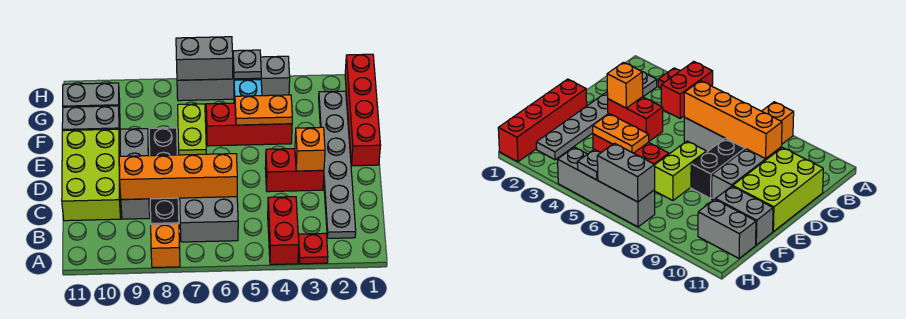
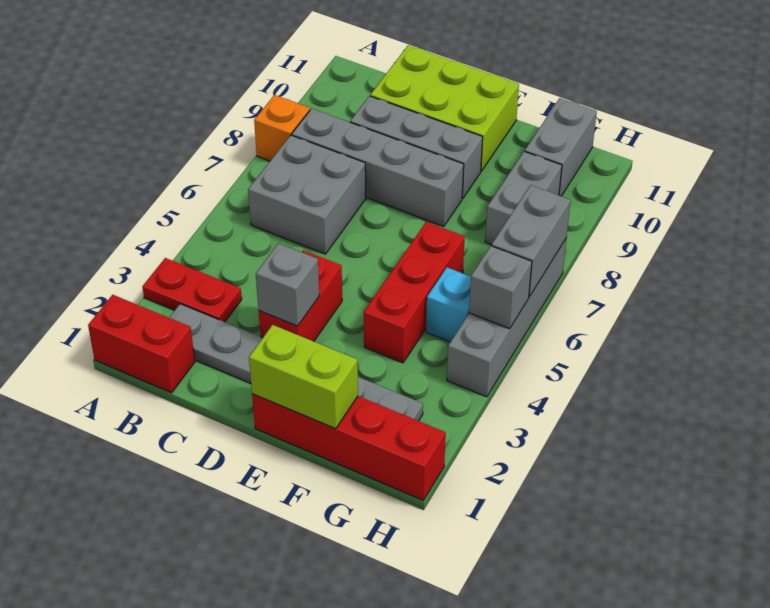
red plate A3 level 1 -> red plate A3:B3 level 1
red brick A4:B4 level 1 -> red brick A1:B1 level 1
black brick B8:E8 level 1 -> grey brick B8:E8 level 1
orange brick C6:C9 level 2 -> none
orange brick D3 level 2 -> grey brick D3 level 2
lime brick E7:F7 level 1 -> lime brick E1:F1 level 2
orange plate F4:F5 level 2 -> none
grey brick F10:F11 level 1 -> grey brick G8:G9 level 1
grey plate H5 level 2 -> grey brick H5 level 2

